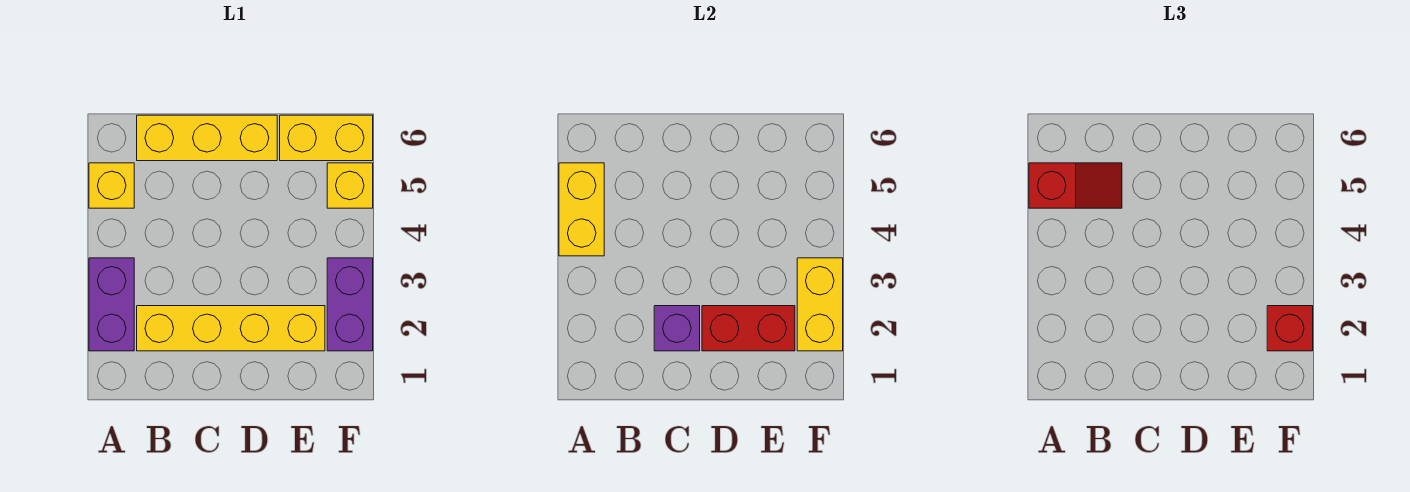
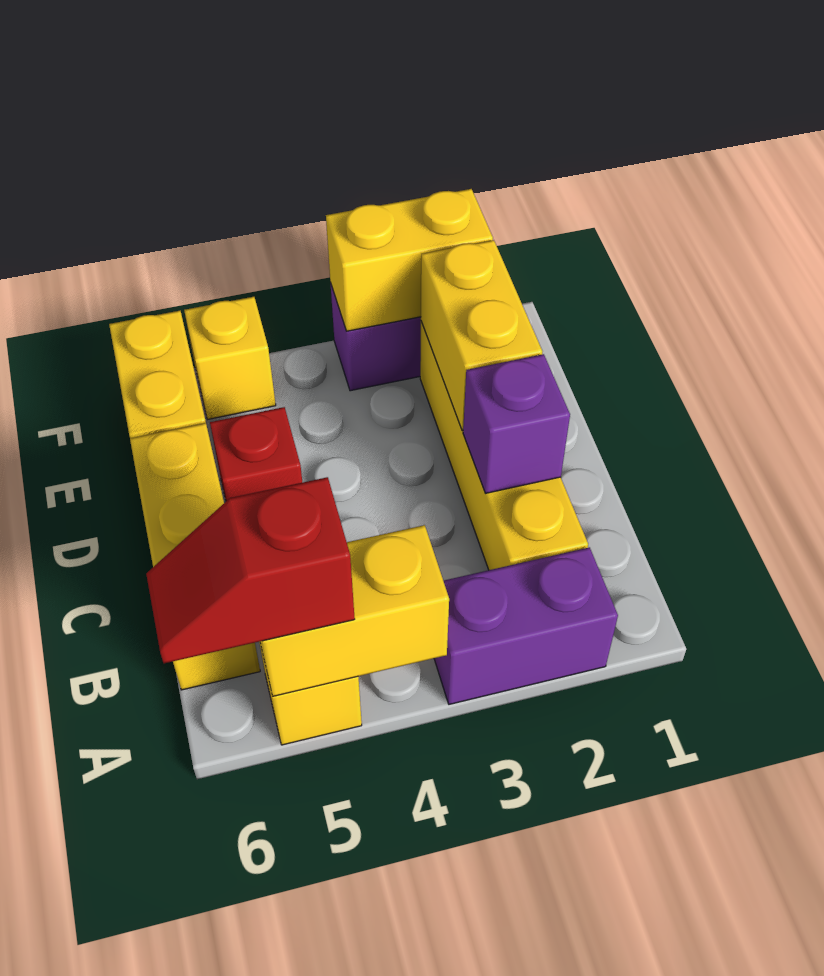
red slope A5:B5 level 3 top A -> red slope A5:A6 level 3 top 5
red brick D2:E2 level 2 -> yellow brick D2:E2 level 2
red brick F2 level 3 -> red brick D5 level 1

